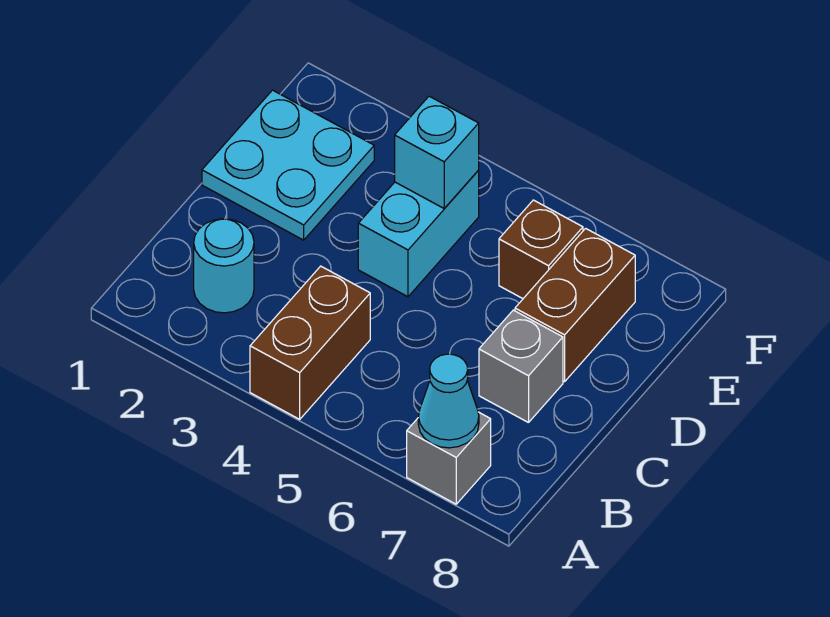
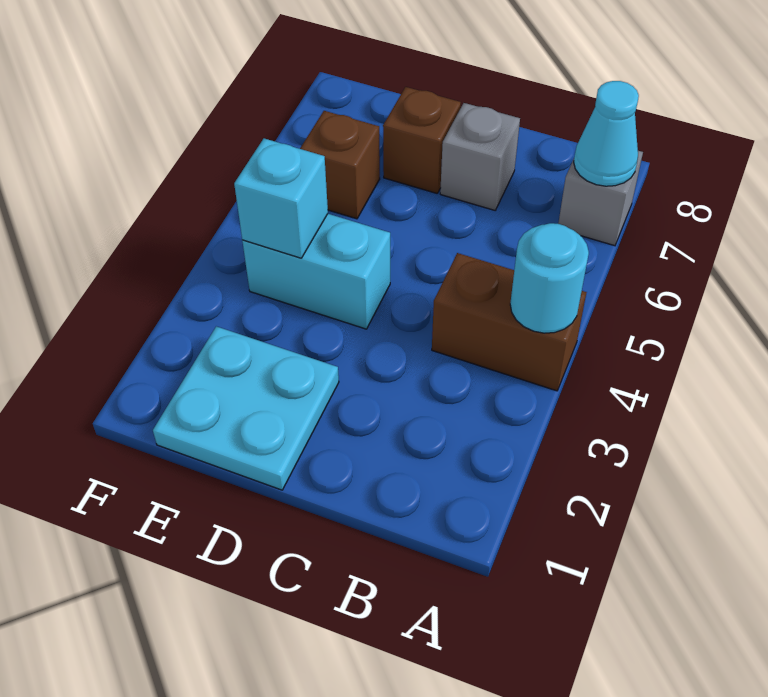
cyan round brick B2 level 1 -> cyan round brick A4 level 2
brown brick D7:E7 level 1 -> brown brick D7 level 1

